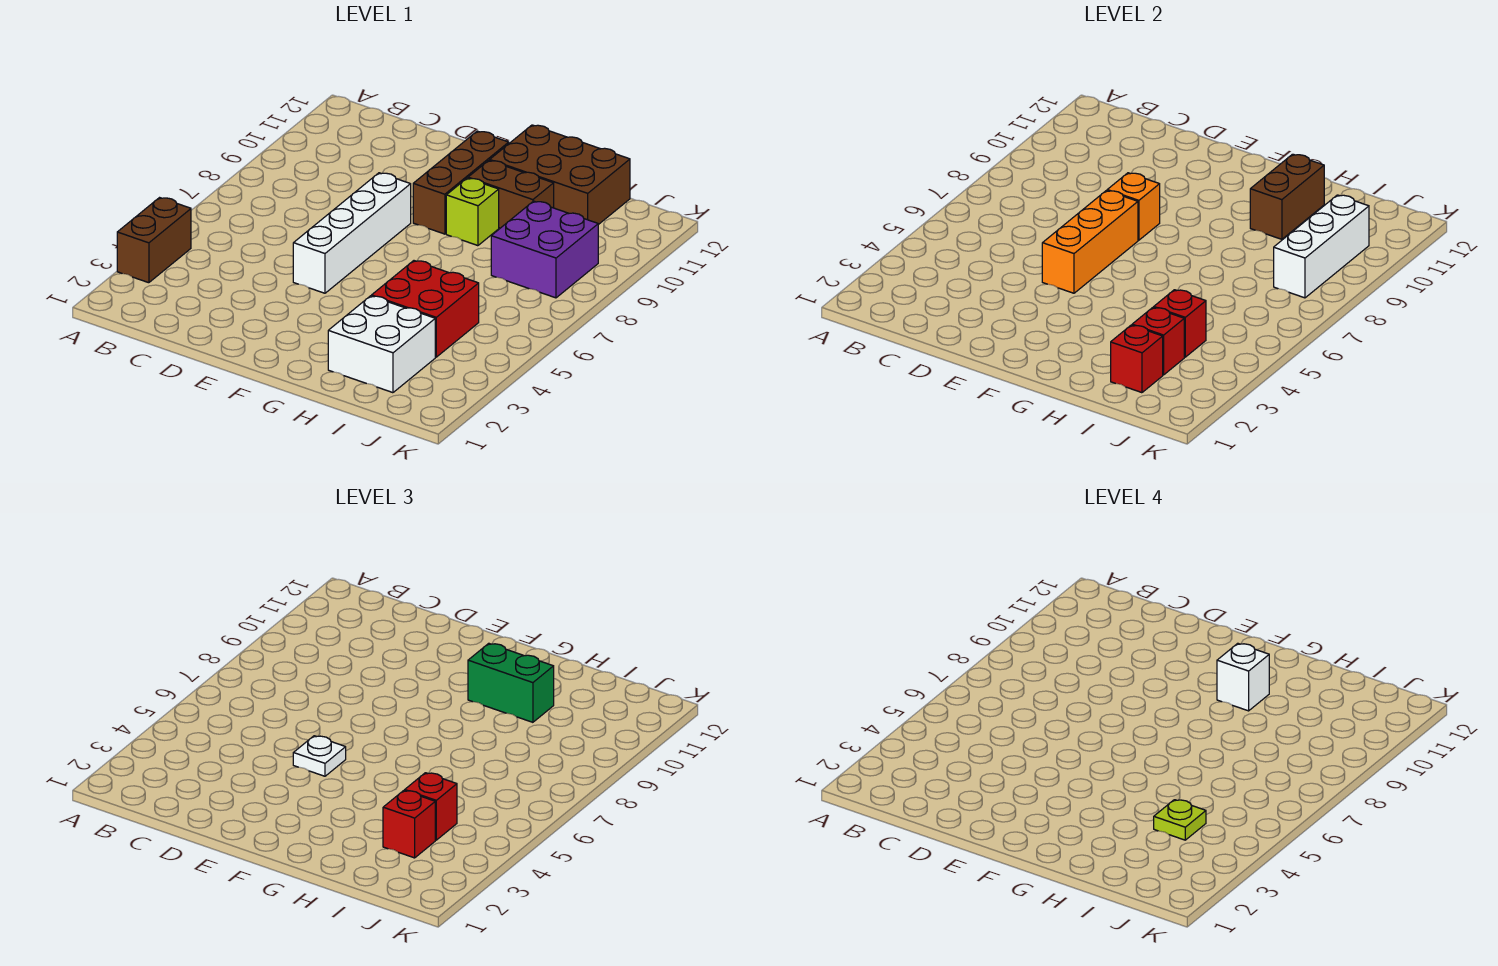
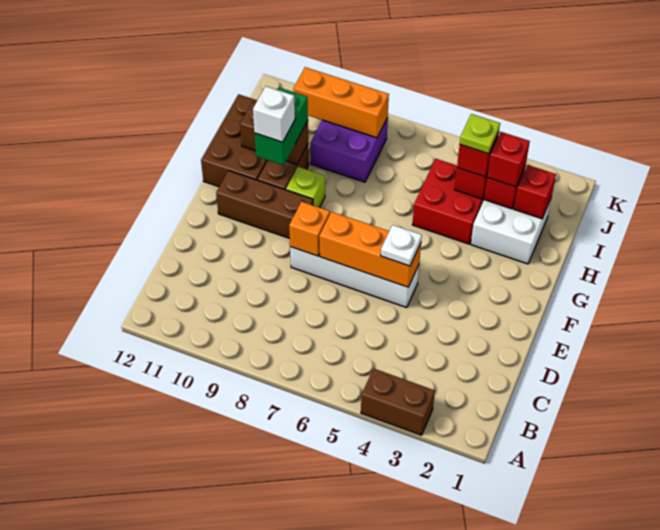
white brick J8:J10 level 2 -> orange brick J8:J10 level 2

